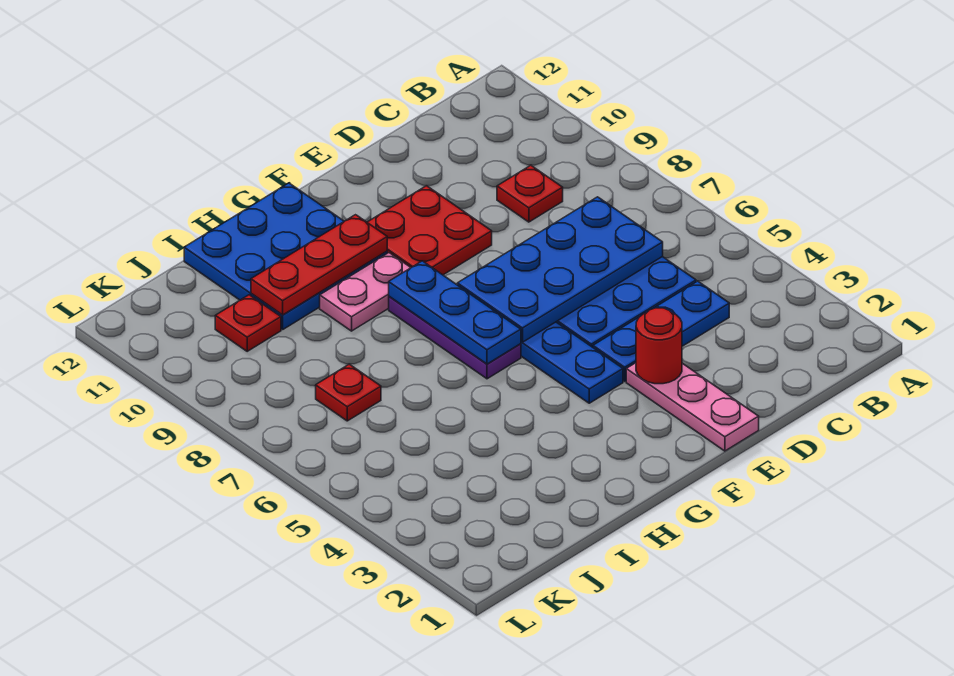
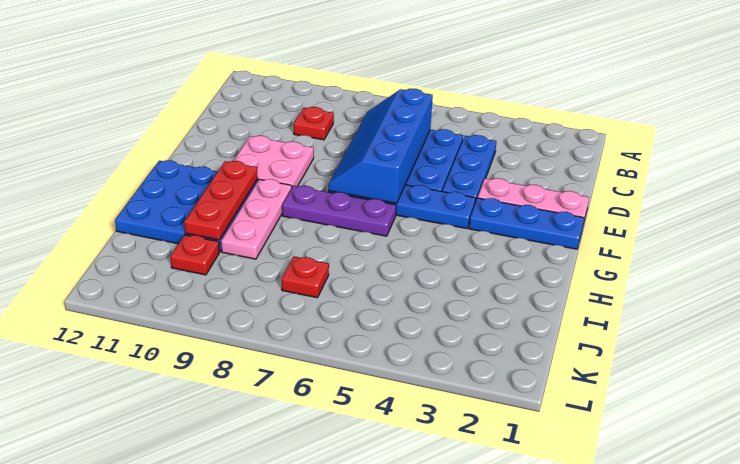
blue plate C6:F7 level 2 -> blue slope C6:F7 level 2 top 6
red round brick E3 level 2 -> none
red plate E9:F10 level 1 -> pink plate E9:F10 level 1
blue plate G6:G8 level 2 -> blue plate F1:F3 level 1
pink plate G9:H9 level 1 -> pink plate G9:I9 level 1

